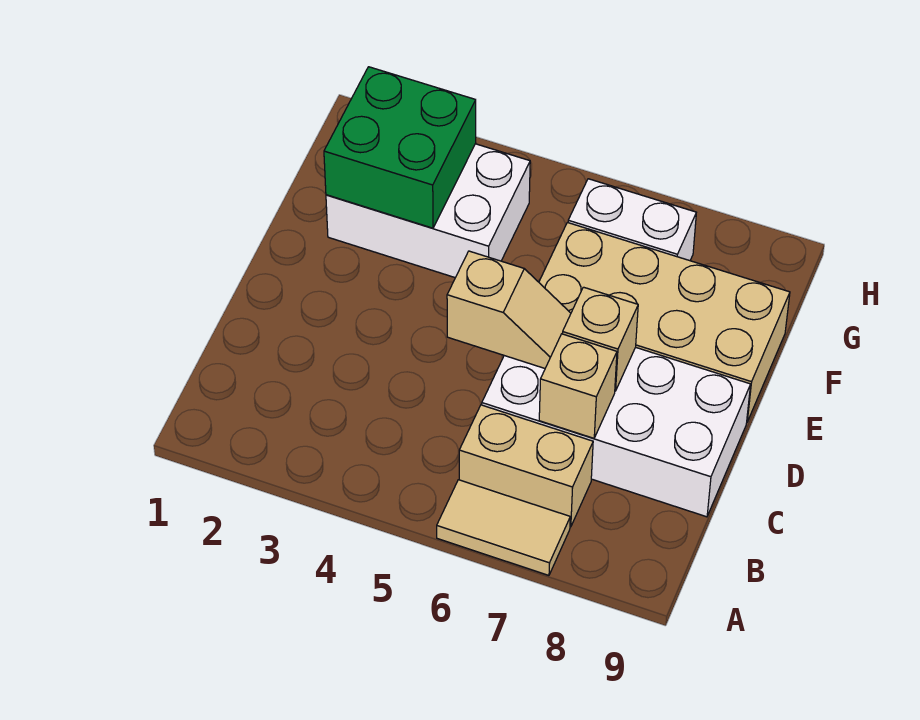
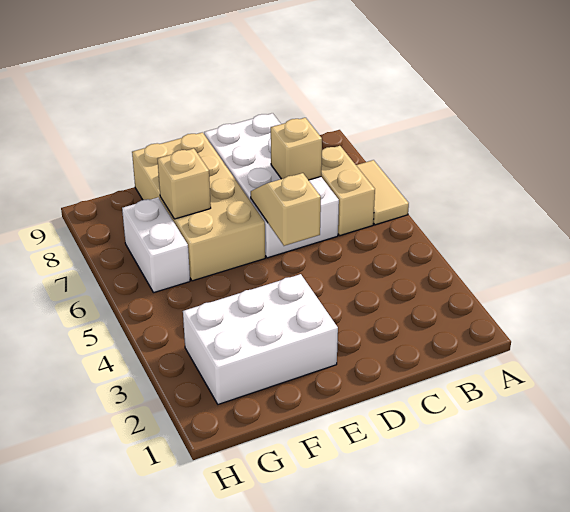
tan brick D7 level 2 -> tan brick F7 level 2
white brick F2:G4 level 1 -> white brick E2:G3 level 1
green brick F2:G3 level 2 -> none

